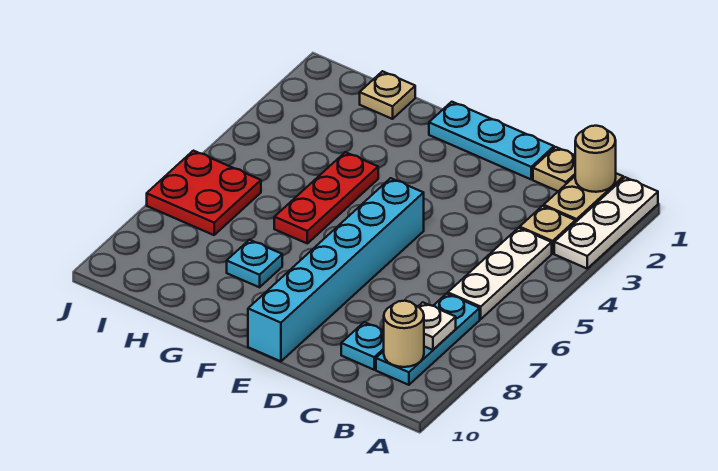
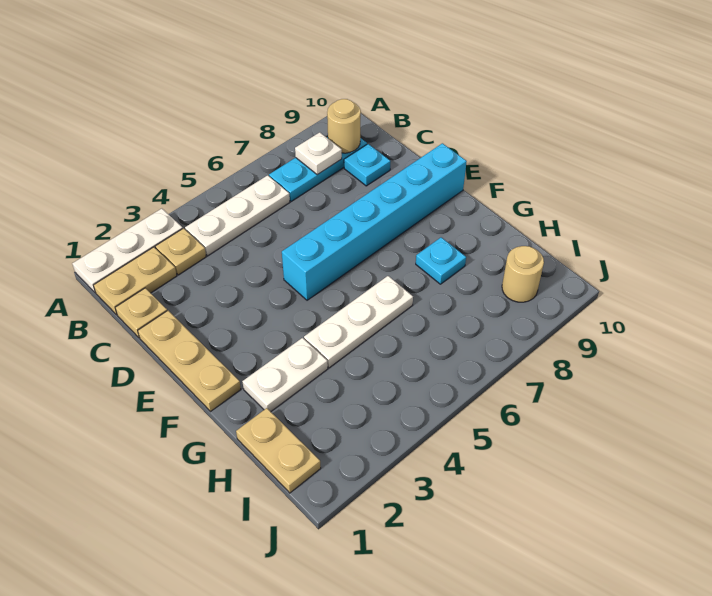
tan round brick B1 level 2 -> tan round brick I9 level 1
cyan plate D1:F1 level 1 -> tan plate D1:F1 level 1
none -> white plate G2:G3 level 1
red plate G4:G6 level 1 -> white plate G4:G6 level 1
tan plate H1 level 1 -> tan plate H1:I1 level 1
red plate I6:J7 level 1 -> none

